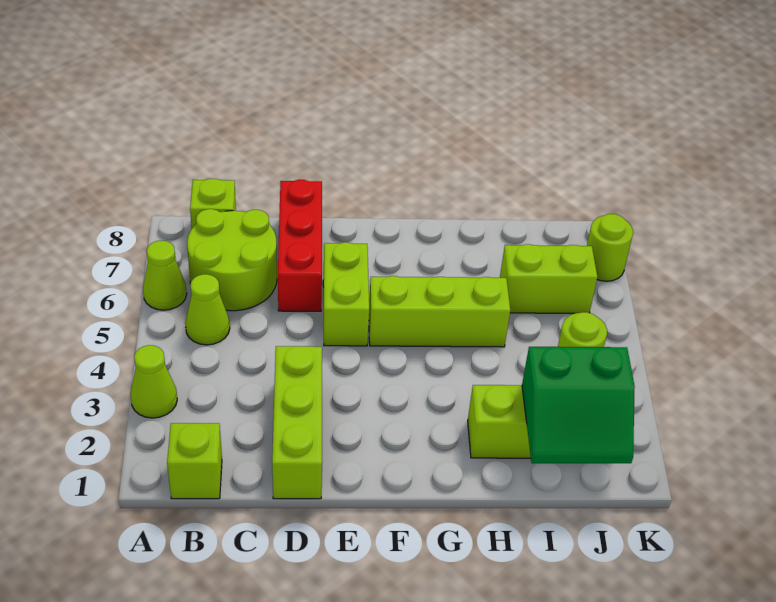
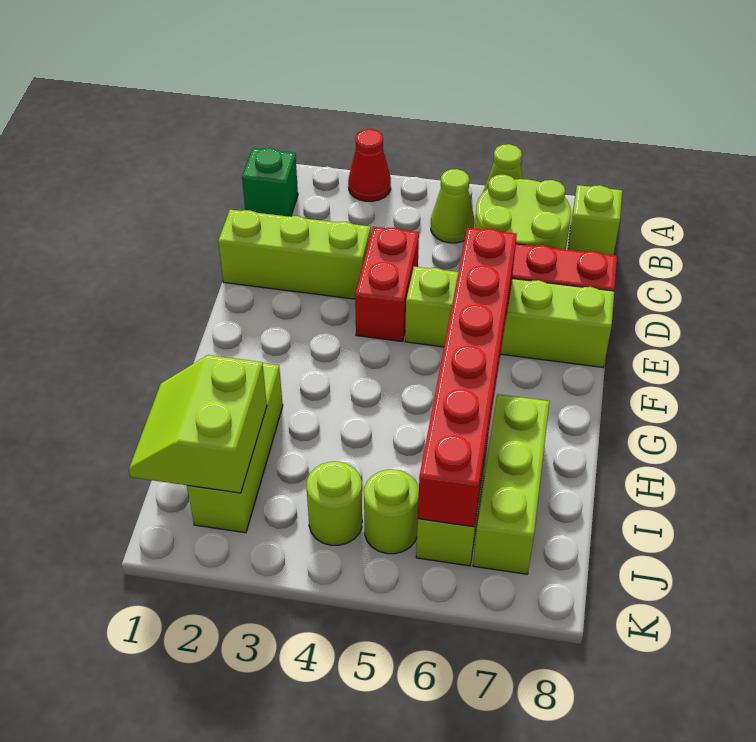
lime cone A3 level 1 -> red cone A3 level 1
lime brick B1 level 1 -> green brick B1 level 1
none -> red brick D4:E4 level 1
lime brick E5:E6 level 1 -> lime brick E5:E8 level 1
none -> red brick E6:J6 level 2
lime brick F5:H5 level 1 -> lime brick H7:J7 level 1
green slope I1:J2 level 2 top 2 -> lime slope I1:J2 level 2 top 2
lime round brick K7 level 1 -> lime round brick J5 level 1

